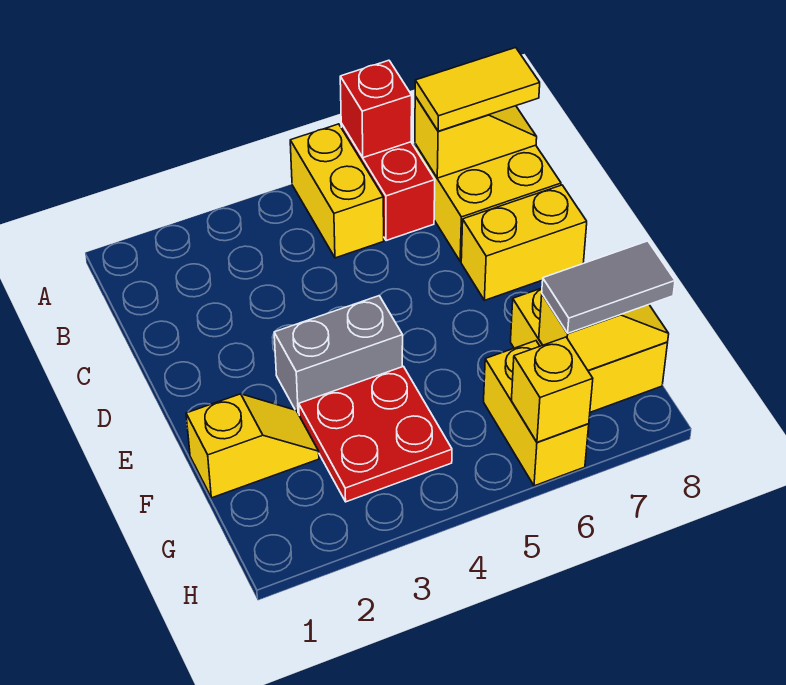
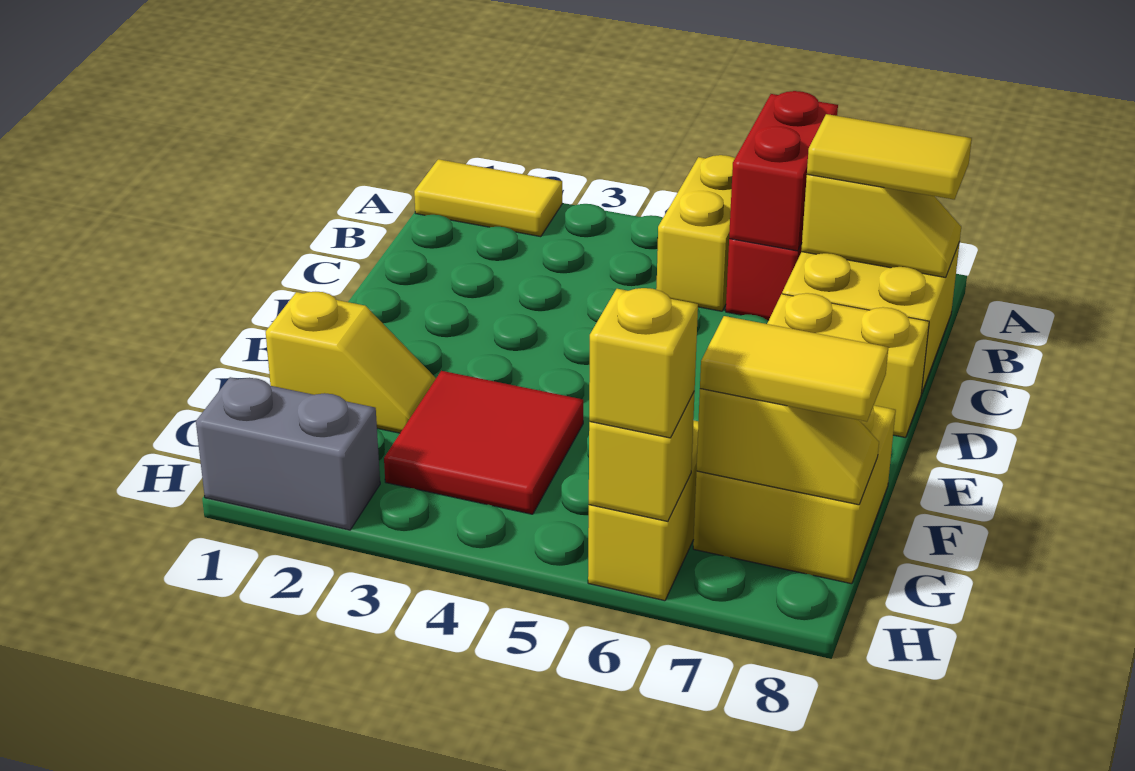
none -> yellow tile A1:A2 level 1
red brick A6 level 2 -> red brick A6:B6 level 2
grey brick E3:E4 level 1 -> grey brick H1:H2 level 1
red plate F3:G4 level 1 -> red tile F3:G4 level 1
grey tile G7:G8 level 3 -> yellow tile G7:G8 level 3
none -> yellow brick H6 level 3

